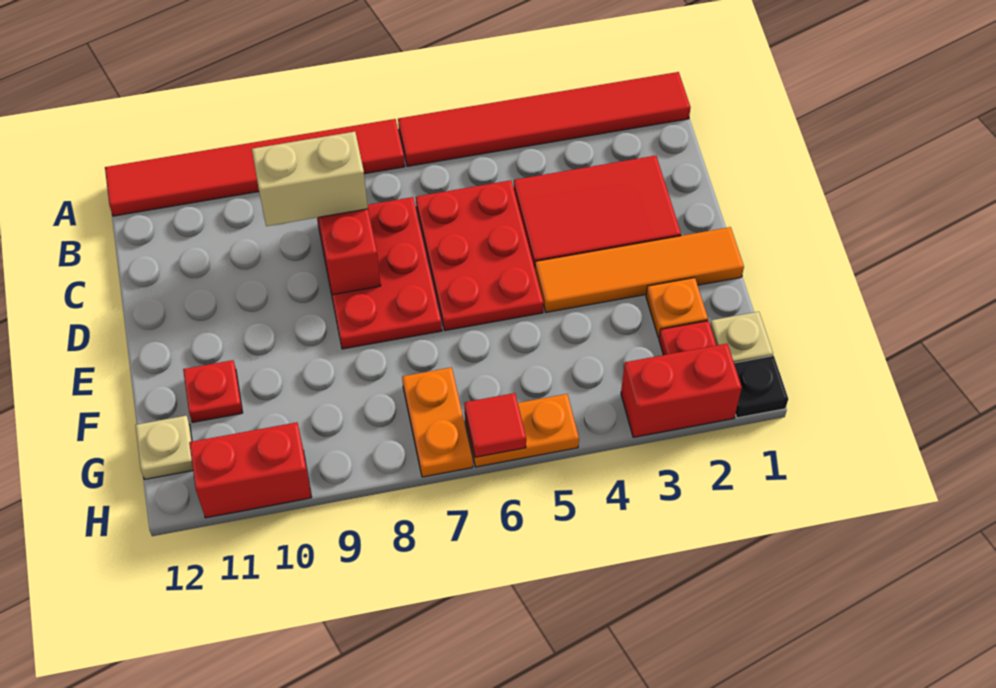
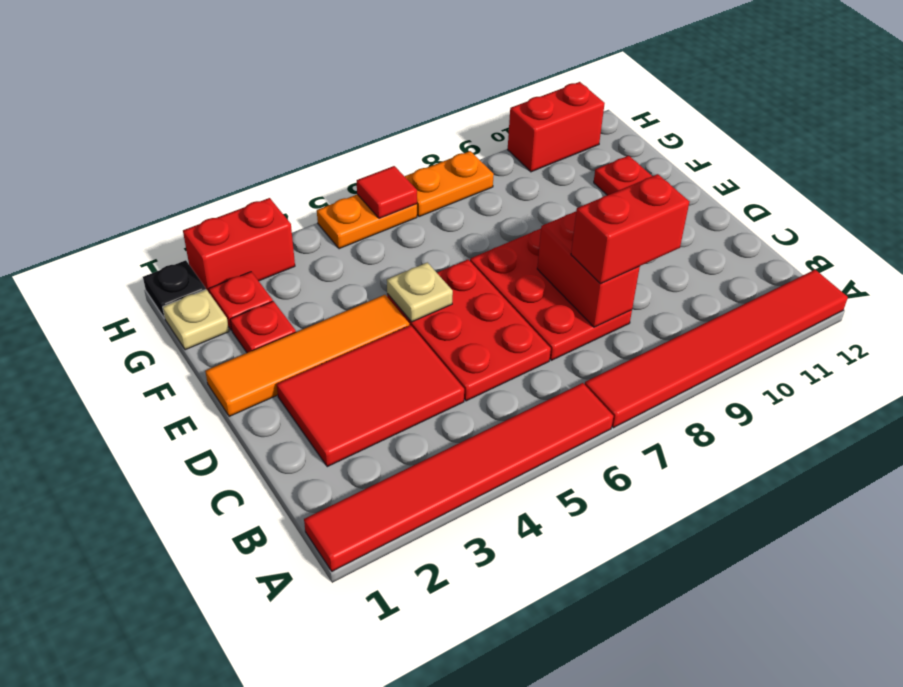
tan brick C8:C9 level 3 -> red brick C8:C9 level 3
orange plate F2 level 1 -> red plate F2 level 1
orange plate G7:H7 level 1 -> orange plate H7:H8 level 1
tan plate G12 level 1 -> tan plate E5 level 2

